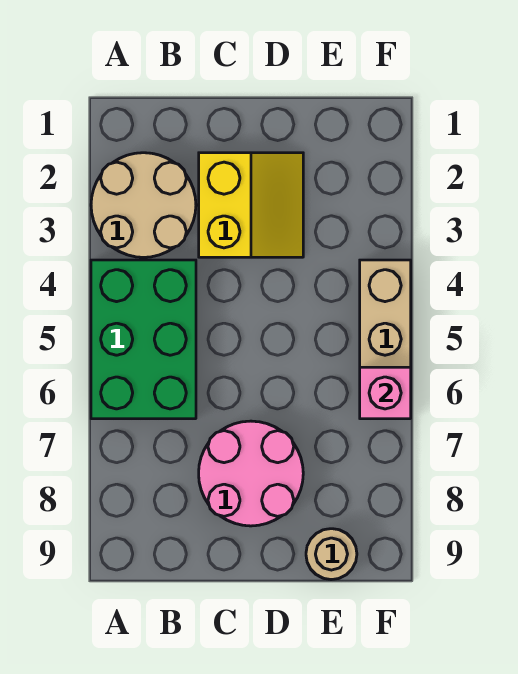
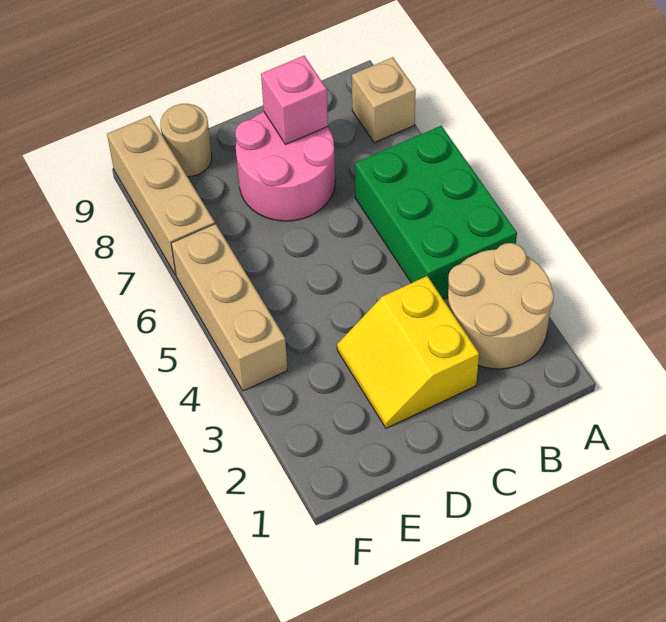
none -> tan brick A8 level 1
pink brick F6 level 2 -> pink brick C8 level 2
none -> tan brick F7:F9 level 1

